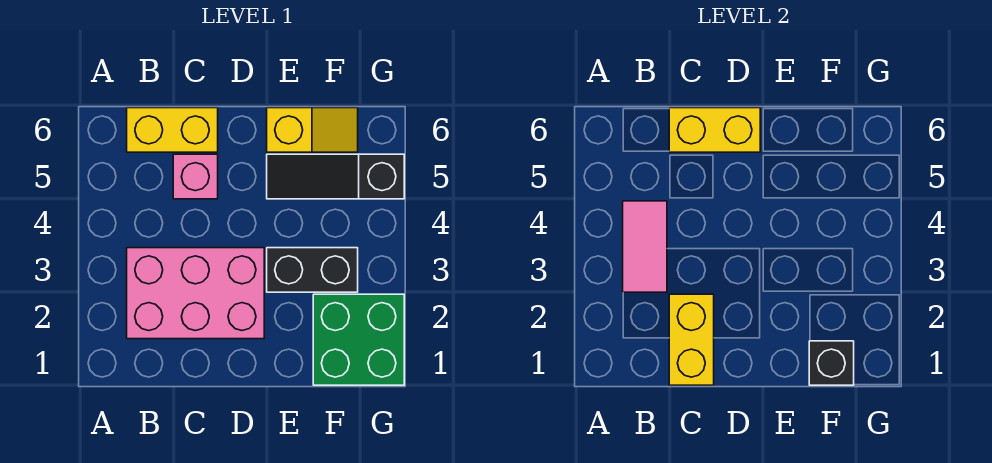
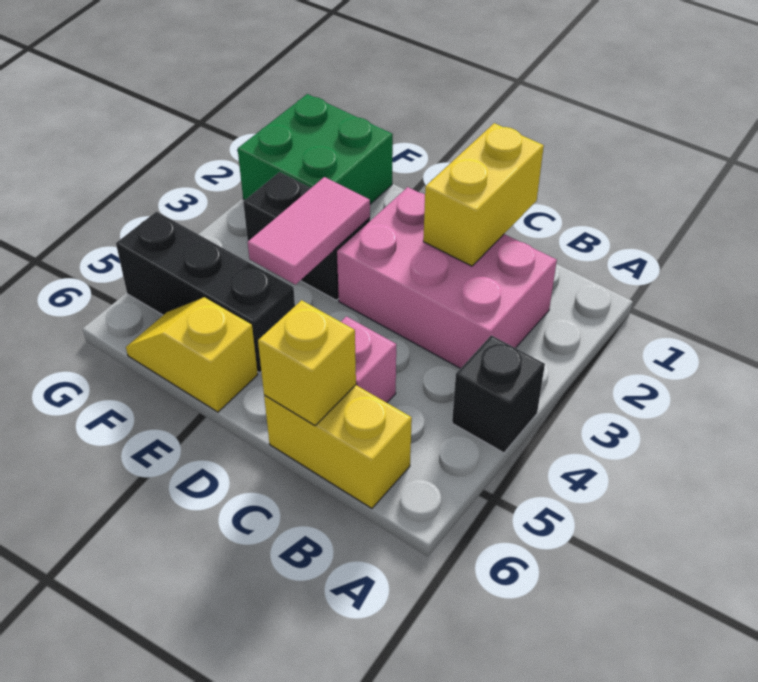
pink tile B3:B4 level 2 -> pink tile E3:E4 level 2
yellow brick C6:D6 level 2 -> yellow brick C6 level 2
black slope E5:G5 level 1 top G -> black brick E5:G5 level 1
black brick F1 level 2 -> black brick A4 level 1

